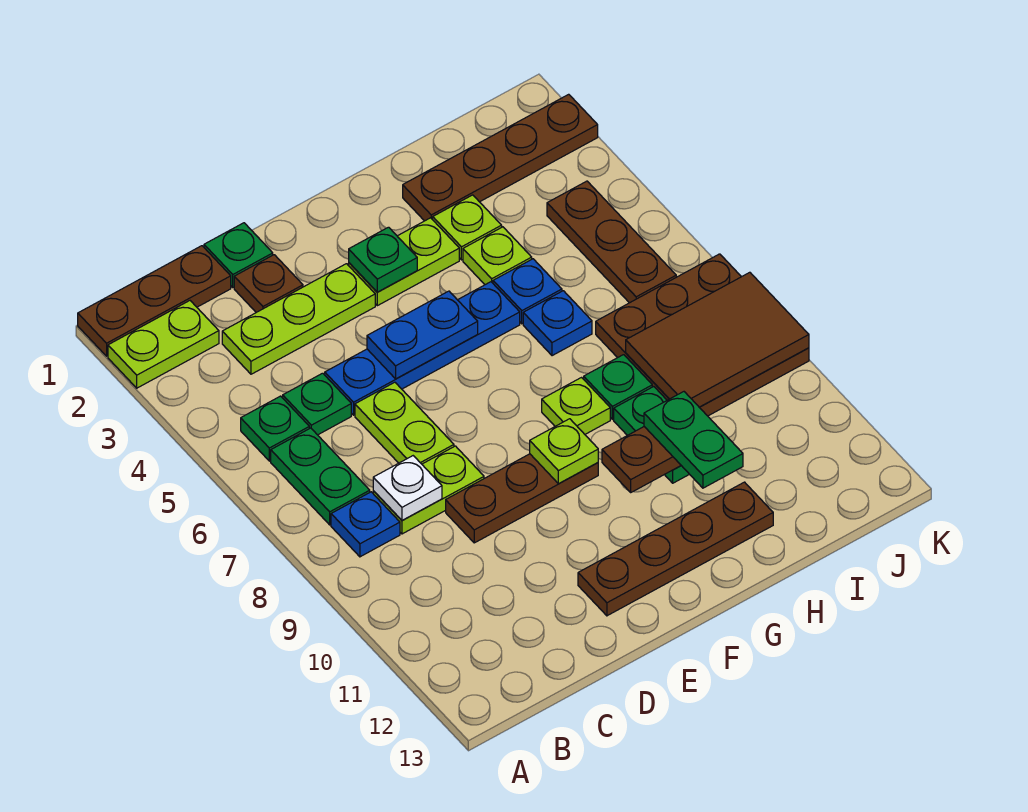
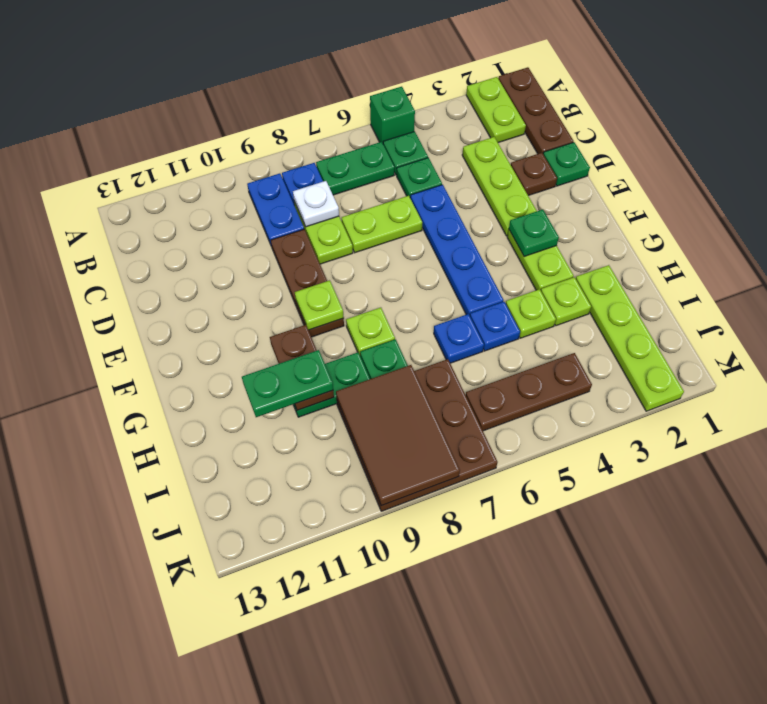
none -> green brick A5 level 1
blue plate E5:F5 level 2 -> blue plate B9:C9 level 1
brown plate E12:H12 level 1 -> none
brown plate H2:K2 level 1 -> lime plate H2:K2 level 1

